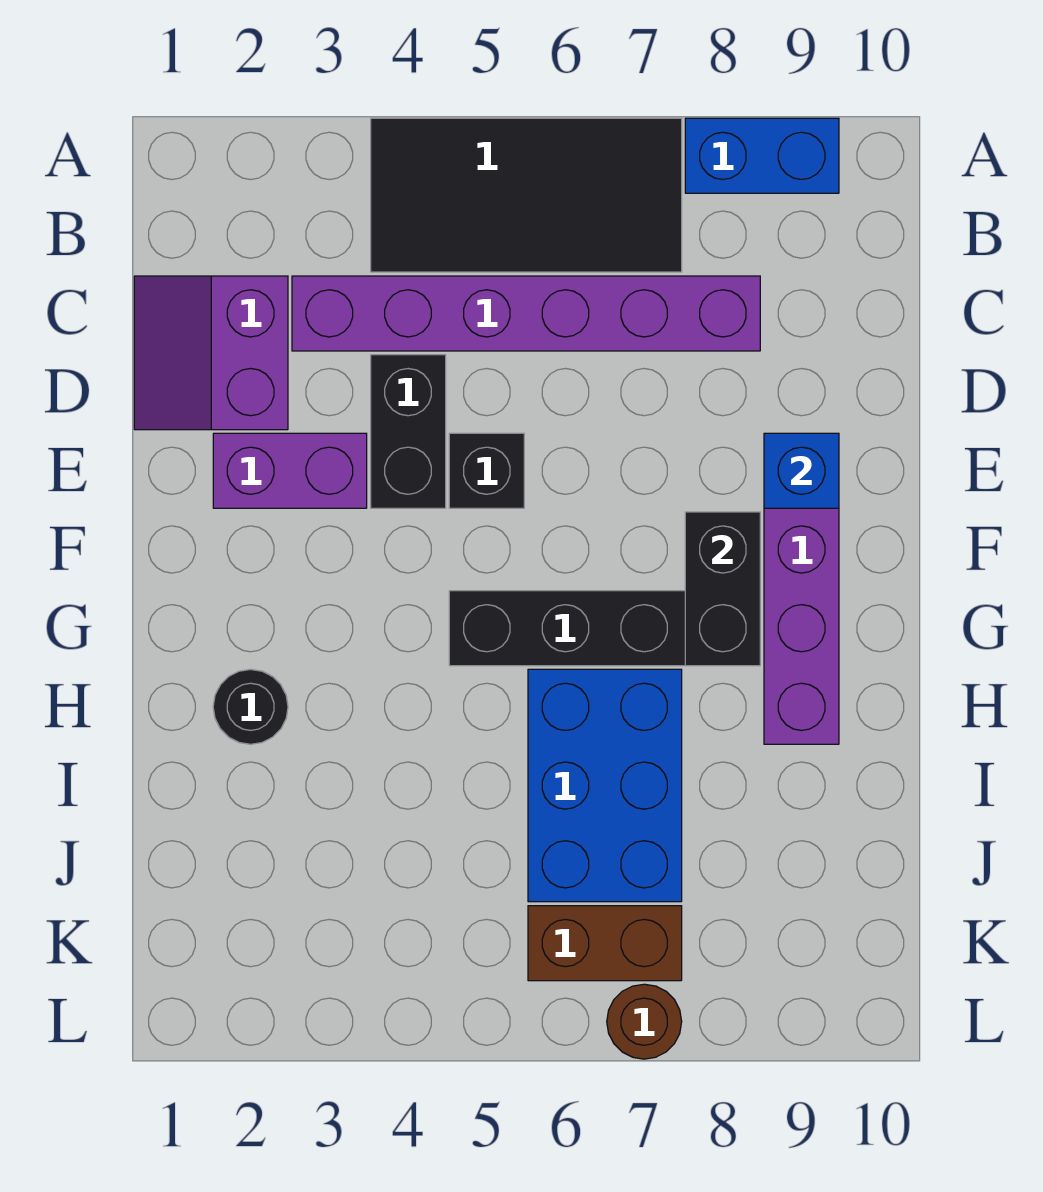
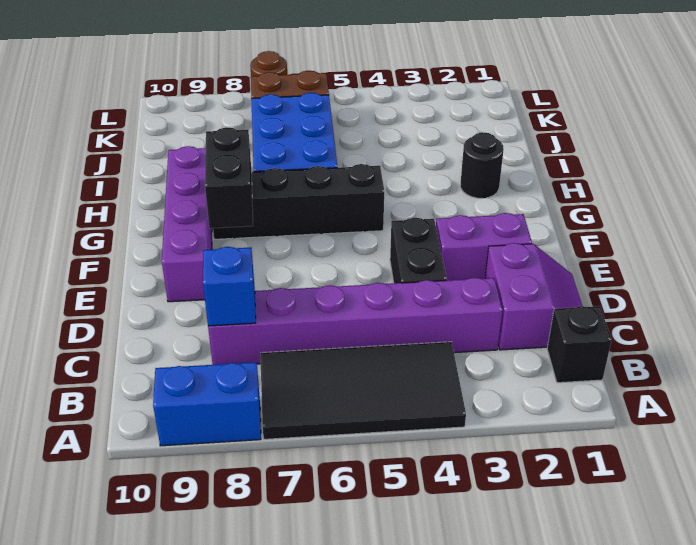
black brick E5 level 1 -> black brick B1 level 1
blue brick E9 level 2 -> blue brick C8 level 2

